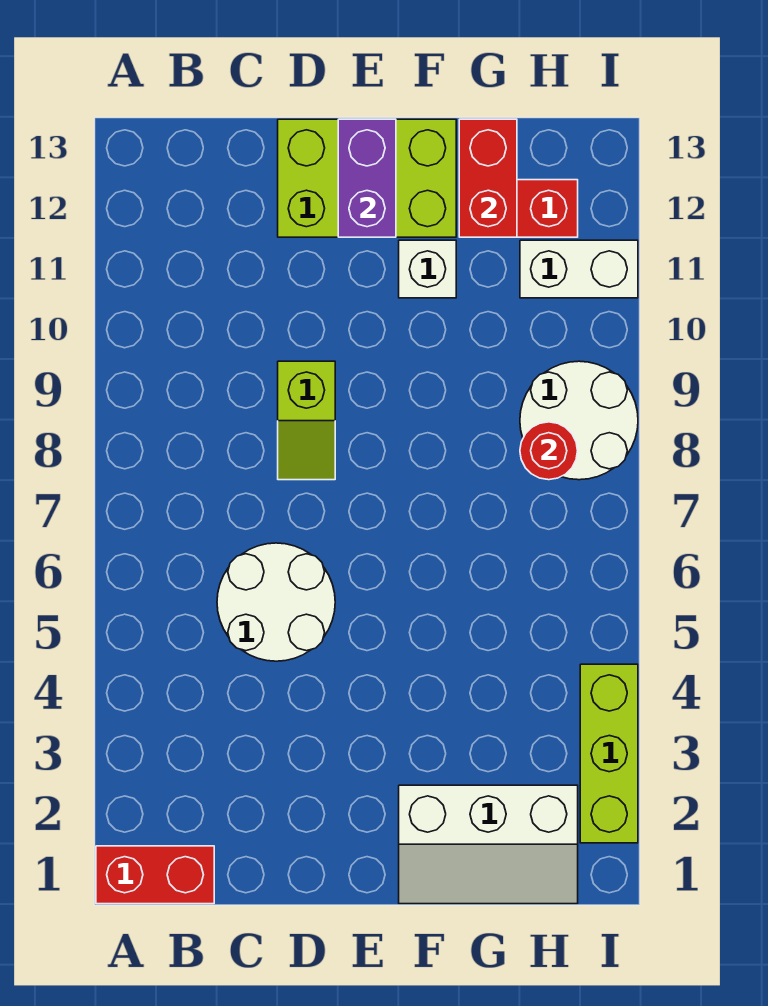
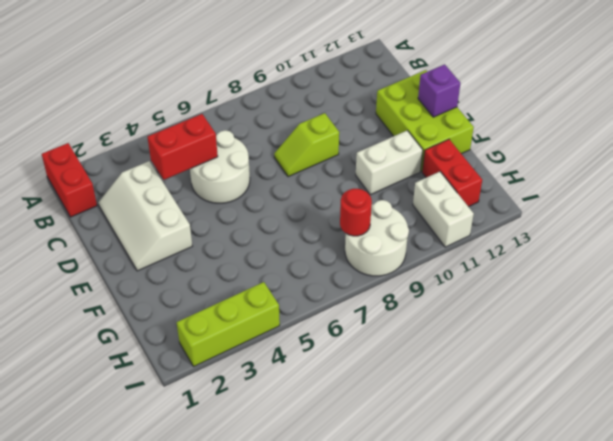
purple brick E12:E13 level 2 -> purple brick E13 level 2
white slope F1:H2 level 1 top 2 -> white slope C2:E3 level 1 top 3
white brick F11 level 1 -> white brick F10:F11 level 1
red brick G12:G13 level 2 -> red brick C4:C5 level 2

